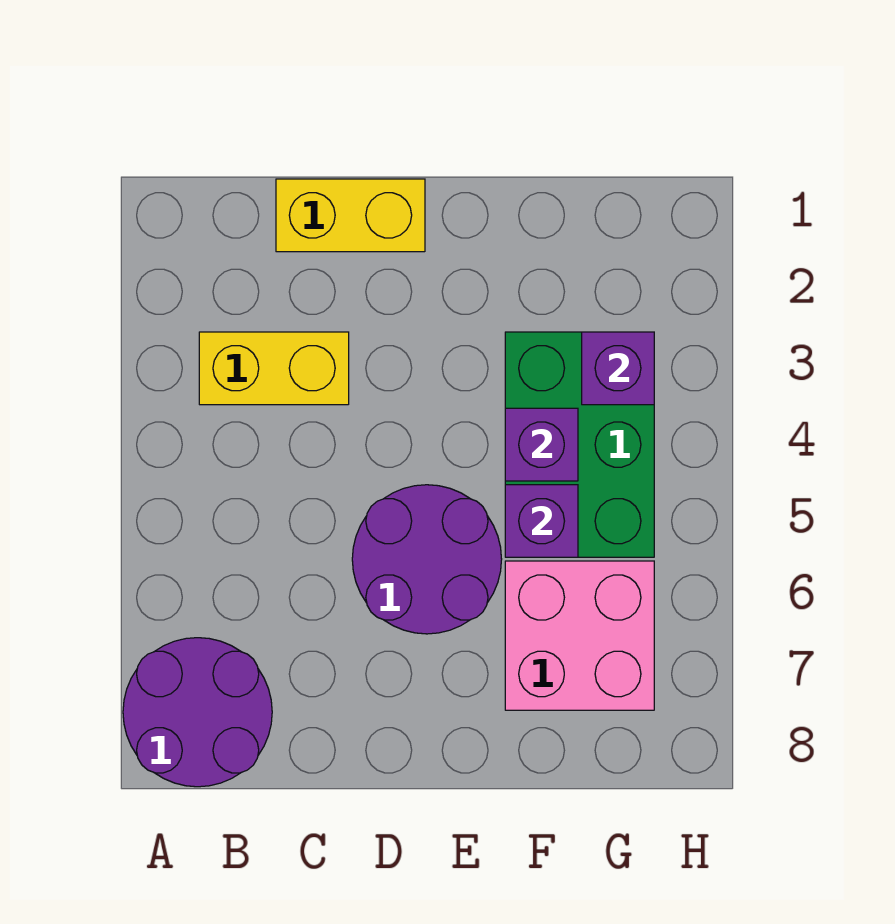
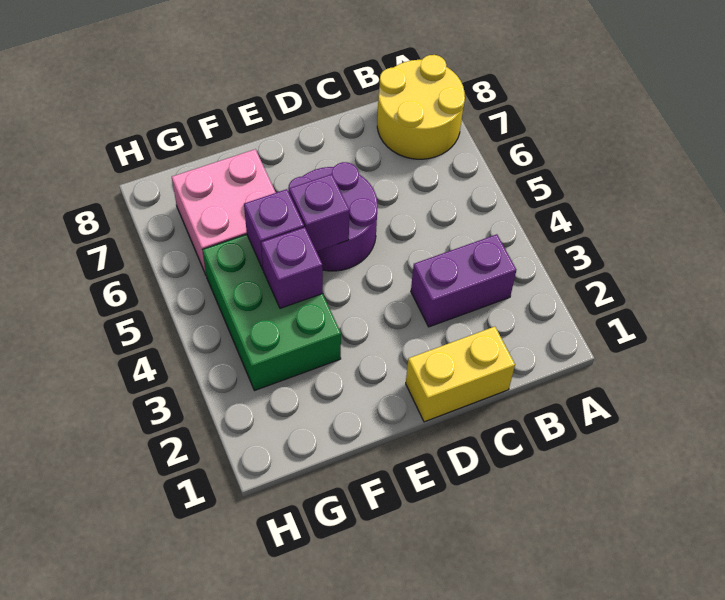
purple round brick A7:B8 level 1 -> yellow round brick A7:B8 level 1
yellow brick B3:C3 level 1 -> purple brick B3:C3 level 1
purple brick G3 level 2 -> purple brick E5 level 2

